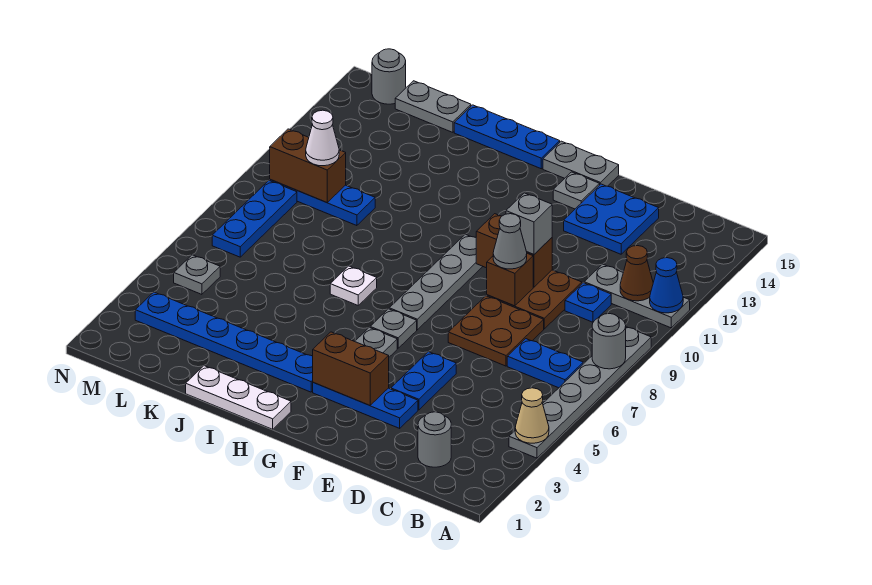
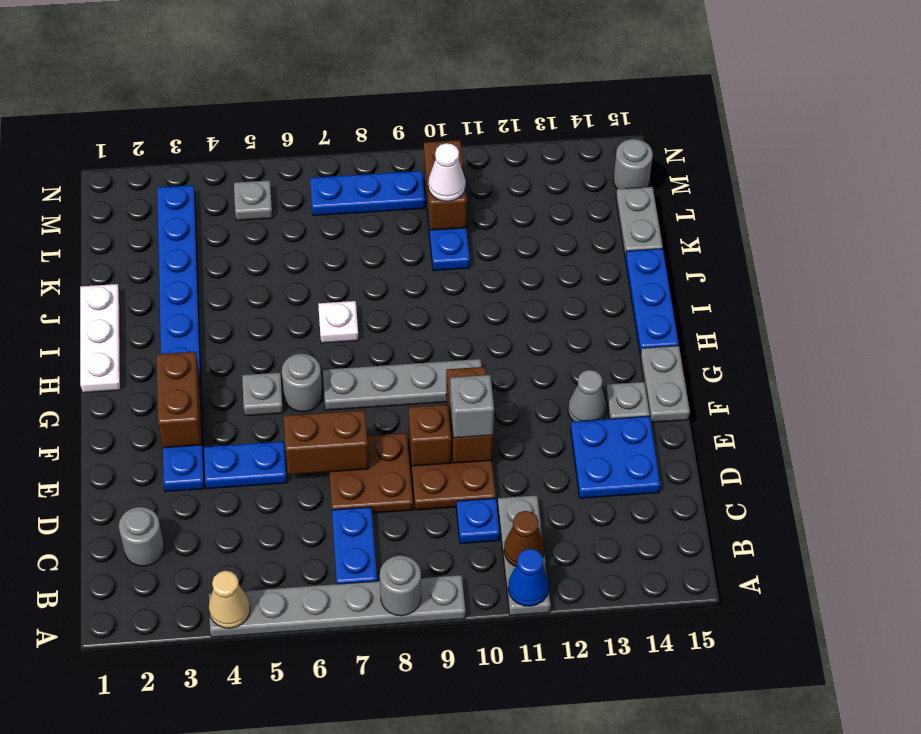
none -> brown brick E6:E7 level 2
grey cone E9 level 3 -> grey cone F13 level 1
grey plate G6 level 1 -> grey round brick G6 level 1

